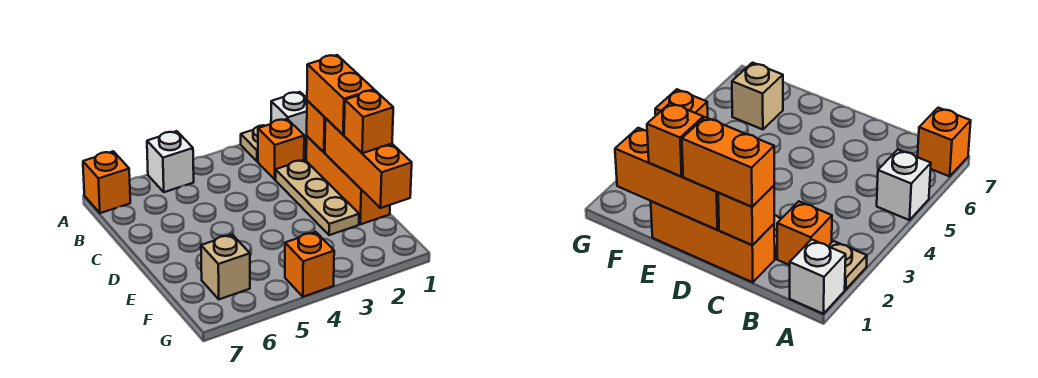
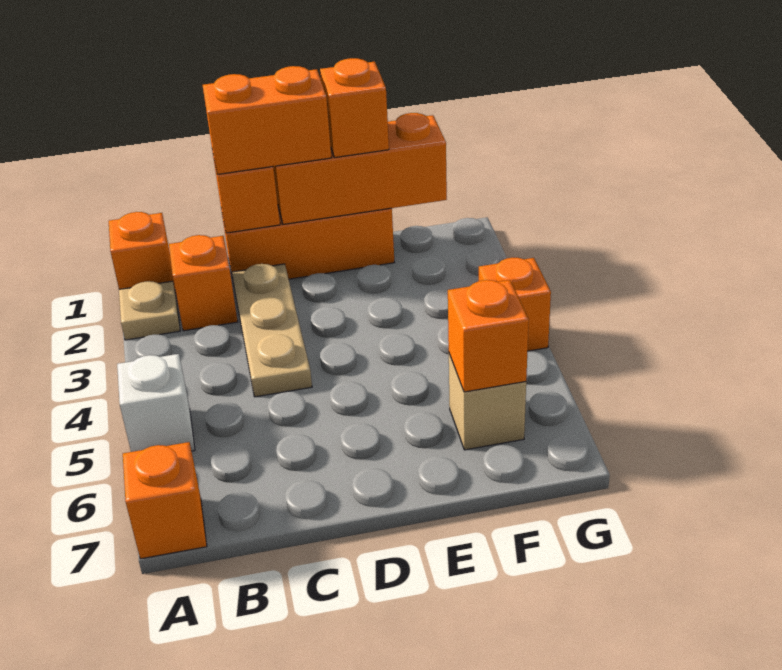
white brick A1 level 1 -> orange brick A1 level 1
tan plate C2:E2 level 1 -> tan plate C2:C4 level 1
none -> orange brick F6 level 2

